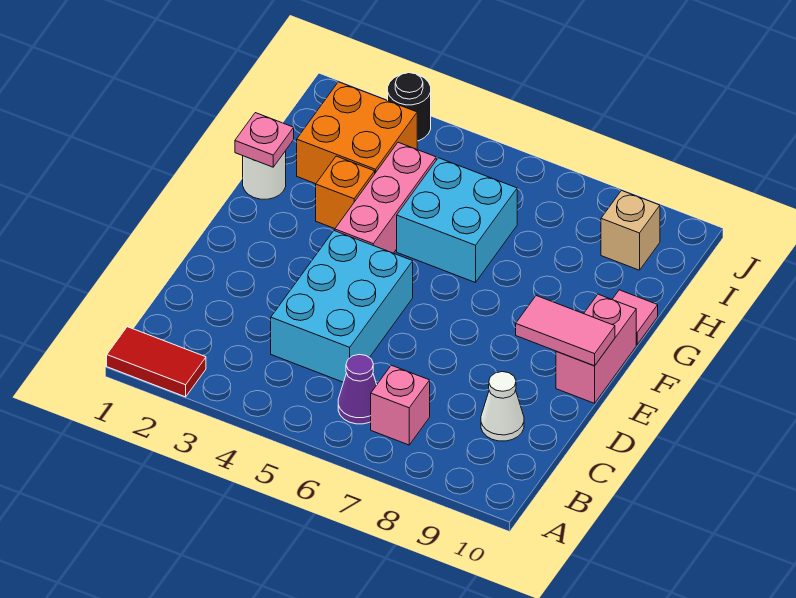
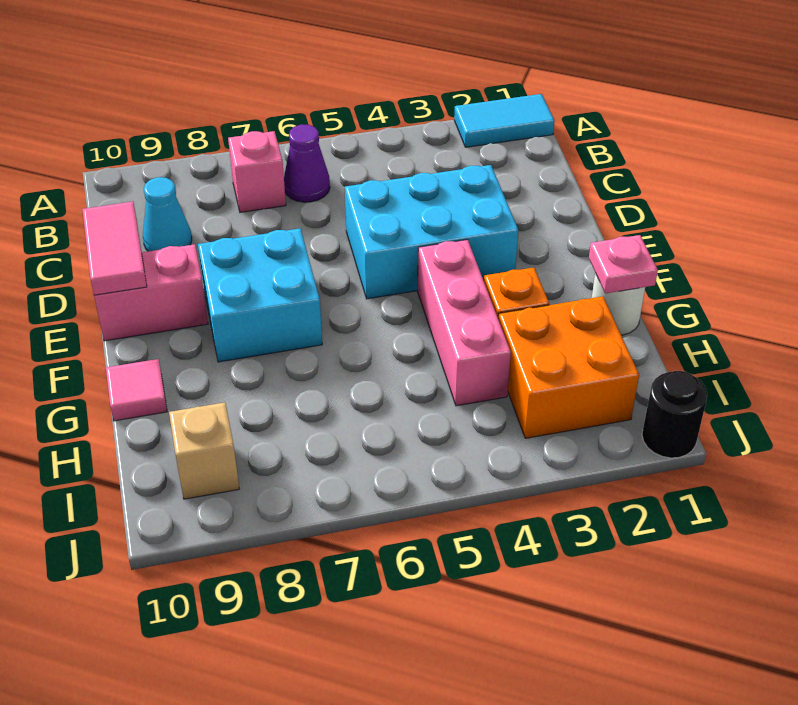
red tile A1:A2 level 1 -> cyan tile A1:A2 level 1
cyan brick C4:E5 level 1 -> cyan brick D3:E5 level 1
white cone C9 level 1 -> cyan cone C9 level 1
pink tile E9:E10 level 2 -> pink tile D10:E10 level 2
pink brick E10:F10 level 1 -> pink brick E9:E10 level 1
cyan brick G5:H6 level 1 -> cyan brick E7:F8 level 1
black round brick J3 level 1 -> black round brick J1 level 1

